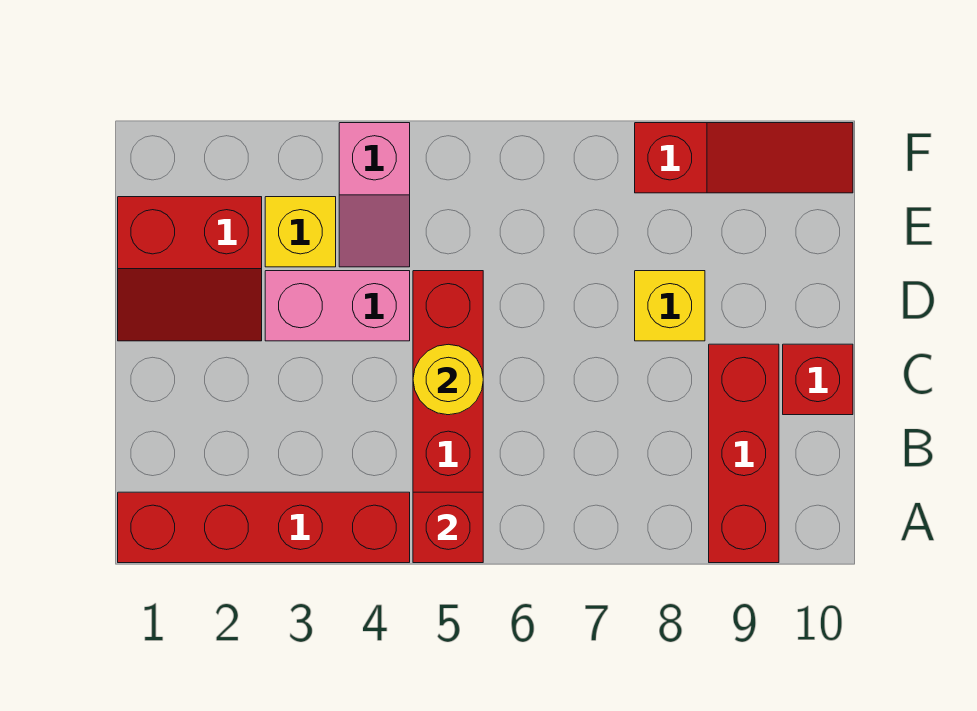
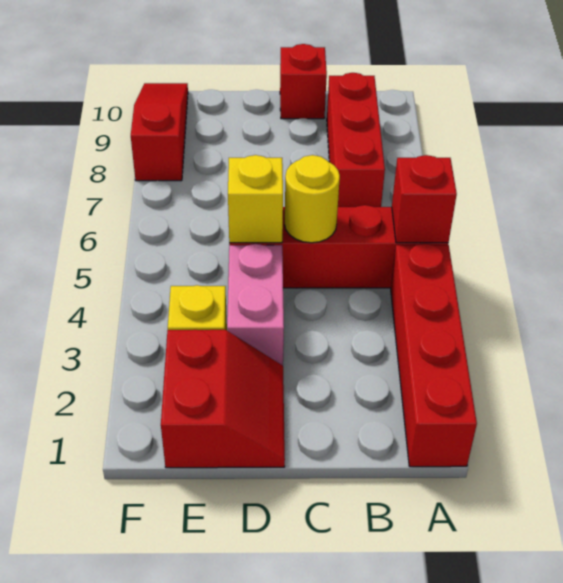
red brick A9:C9 level 1 -> red brick B7:B9 level 1
yellow brick D8 level 1 -> yellow brick D5 level 2
pink slope E4:F4 level 1 top F -> none

